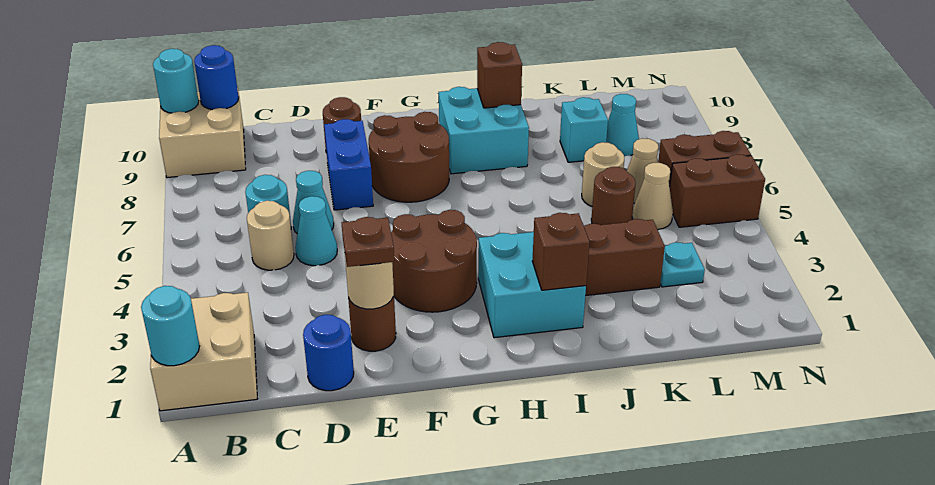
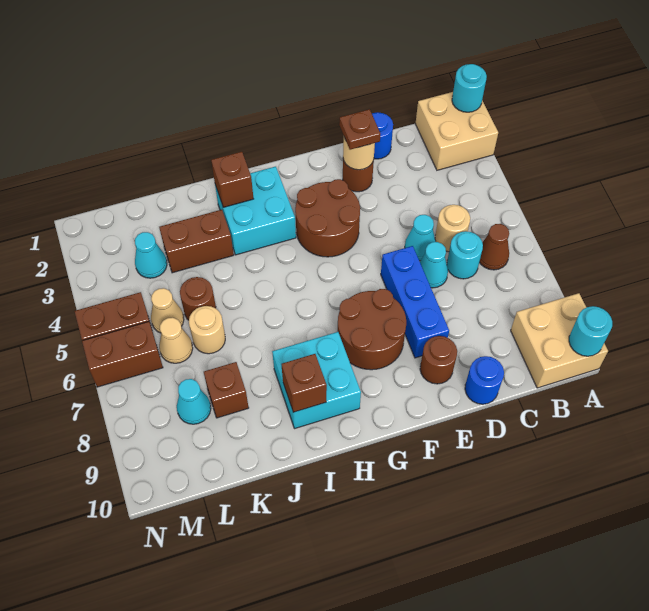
none -> brown cone B6 level 1
blue round brick B10 level 2 -> blue round brick D10 level 1
blue brick E7:E8 level 1 -> blue brick E6:E8 level 1
cyan brick K8 level 1 -> brown brick K8 level 1
cyan plate L3 level 1 -> cyan cone L3 level 1

